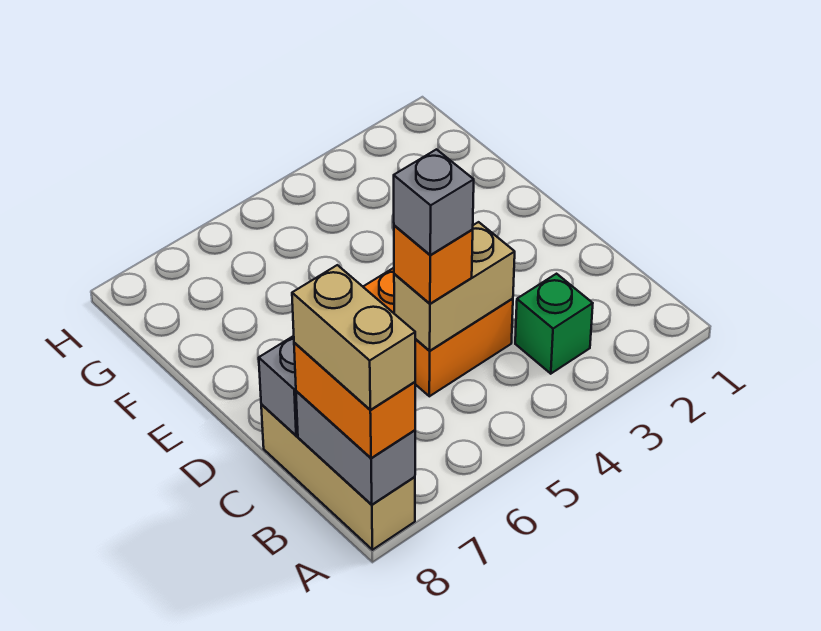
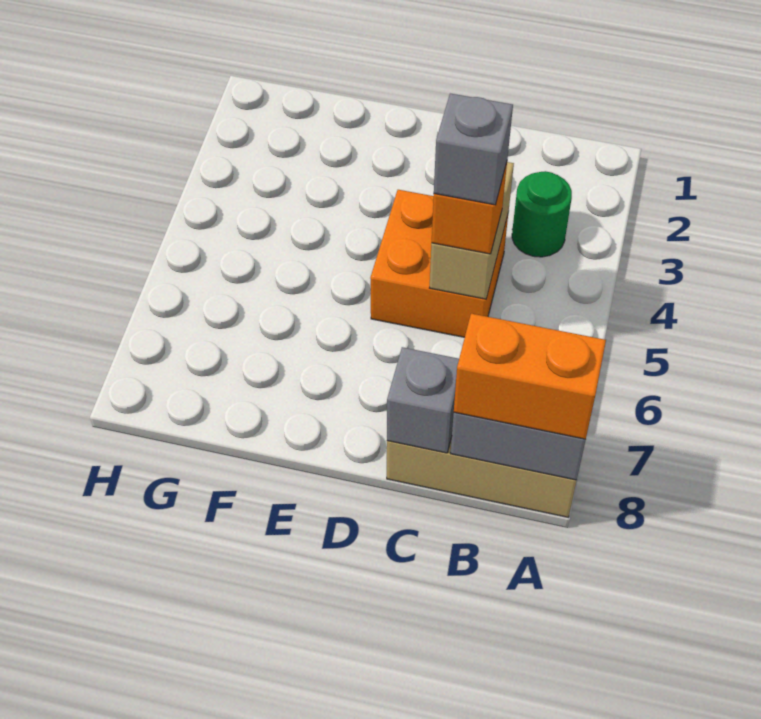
tan brick A8:B8 level 4 -> none
green brick B3 level 1 -> green round brick B3 level 1

